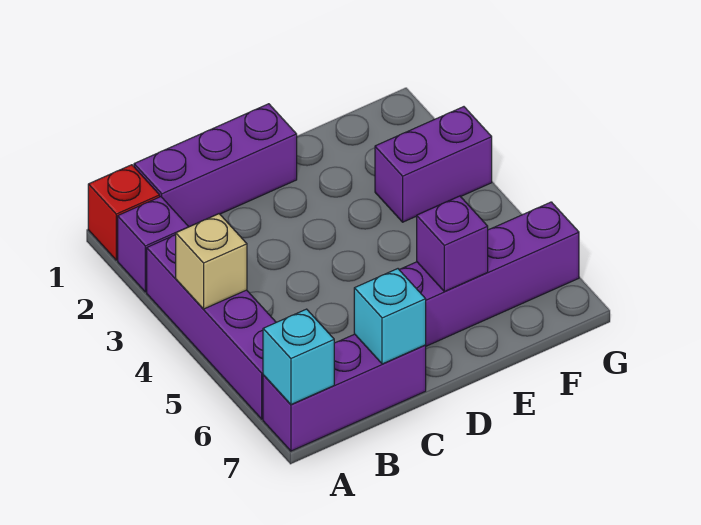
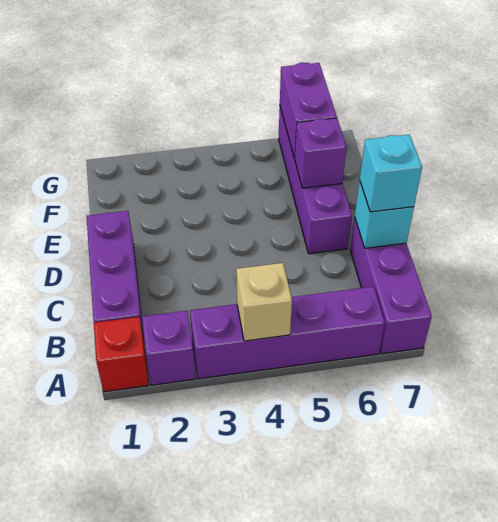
cyan brick A7 level 2 -> cyan brick C7 level 3
purple brick F3:G3 level 1 -> purple brick F6:G6 level 2

